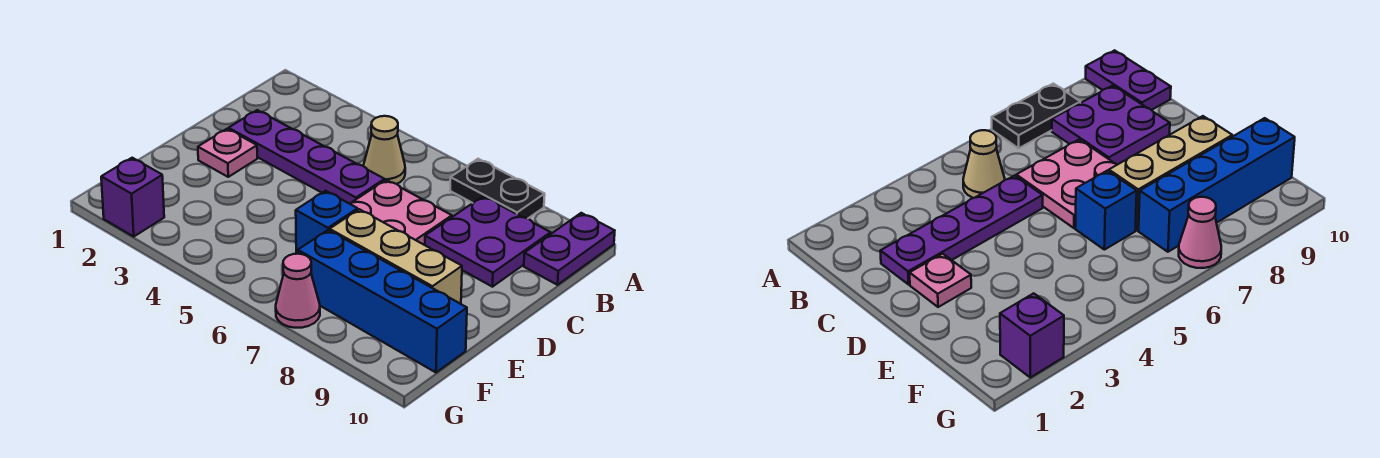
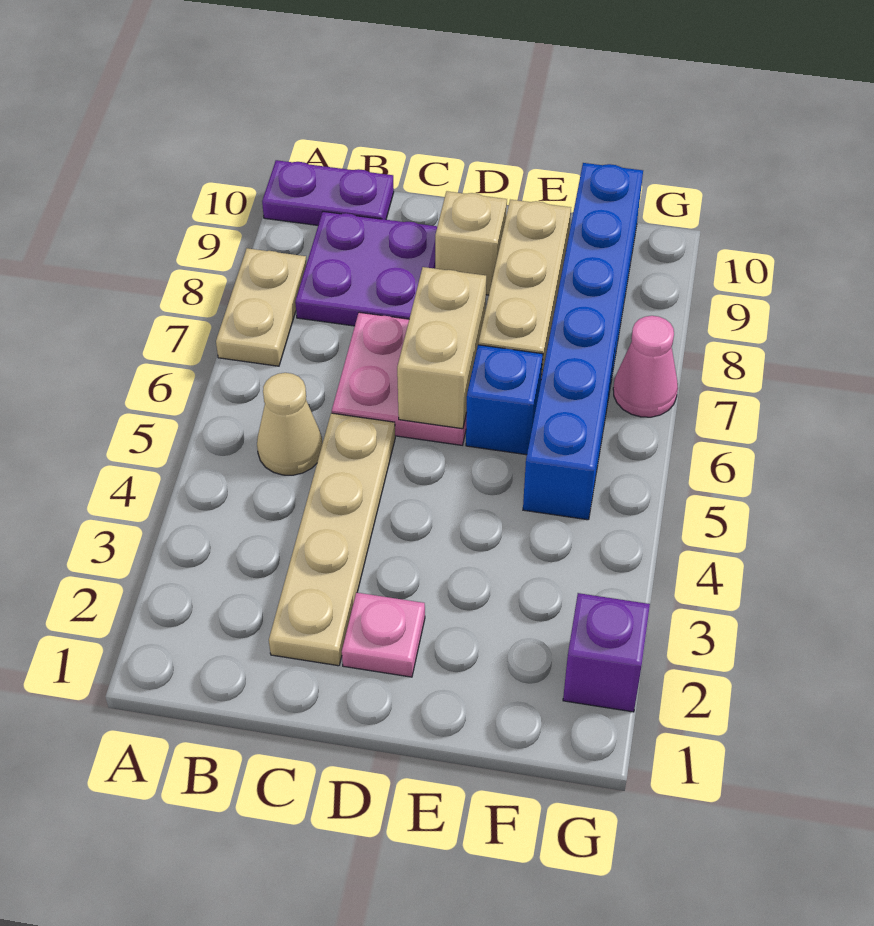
black plate A7:A8 level 1 -> tan plate A7:A8 level 1
purple plate C2:C5 level 1 -> tan plate C2:C5 level 1
none -> tan brick D6:D7 level 2
none -> tan brick D9 level 1
blue brick F7:F10 level 1 -> blue brick F5:F10 level 1

